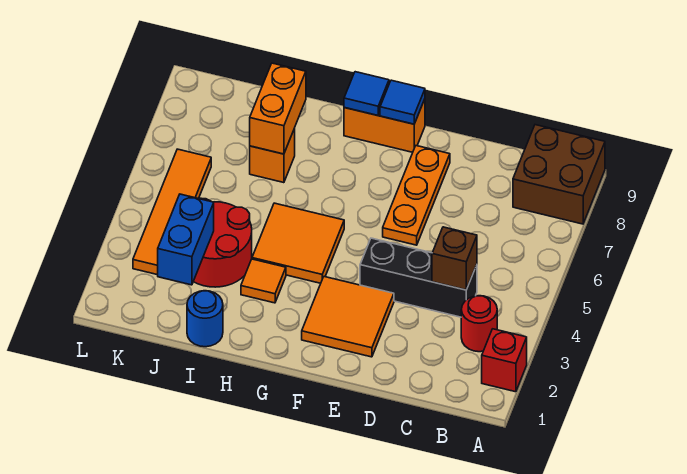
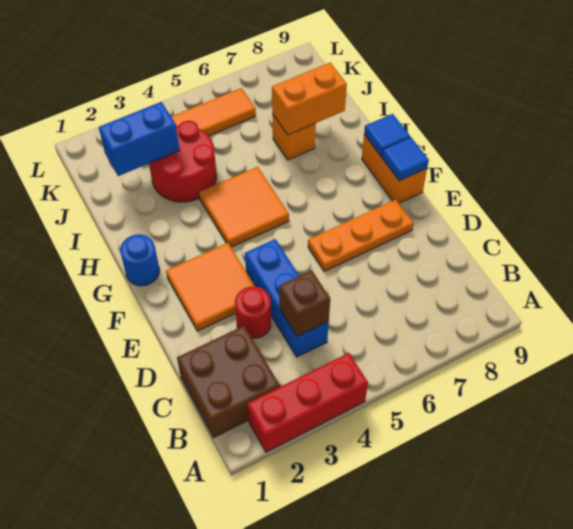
red brick A2 level 1 -> red brick A2:A4 level 1
brown brick A8:B9 level 1 -> brown brick B1:C2 level 1
red round brick B3 level 1 -> red round brick D3 level 1
black brick C4:E4 level 1 -> blue brick C4:E4 level 1
orange tile H3 level 1 -> none
blue round brick I1 level 1 -> blue round brick G1 level 1

